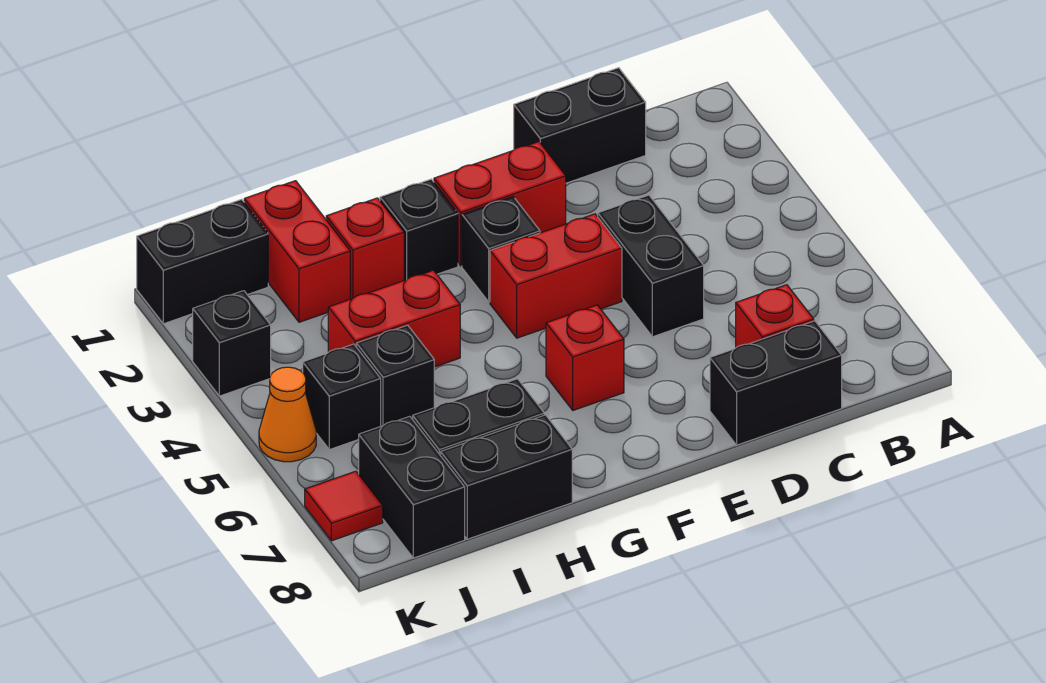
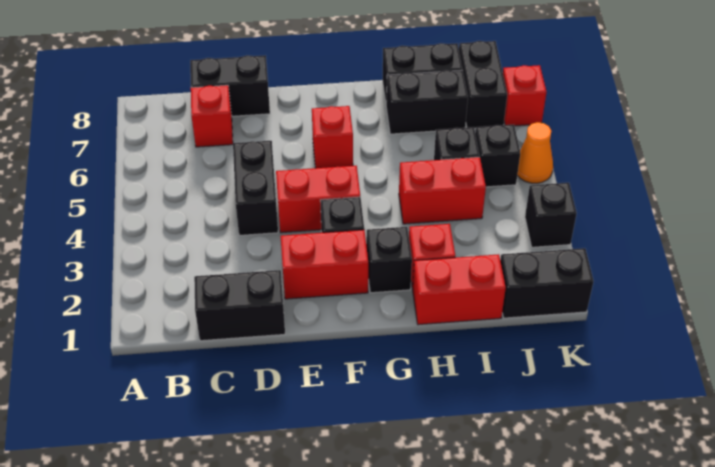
red brick I1:I2 level 1 -> red brick H1:I1 level 1
red tile K7 level 1 -> red brick K7 level 1

